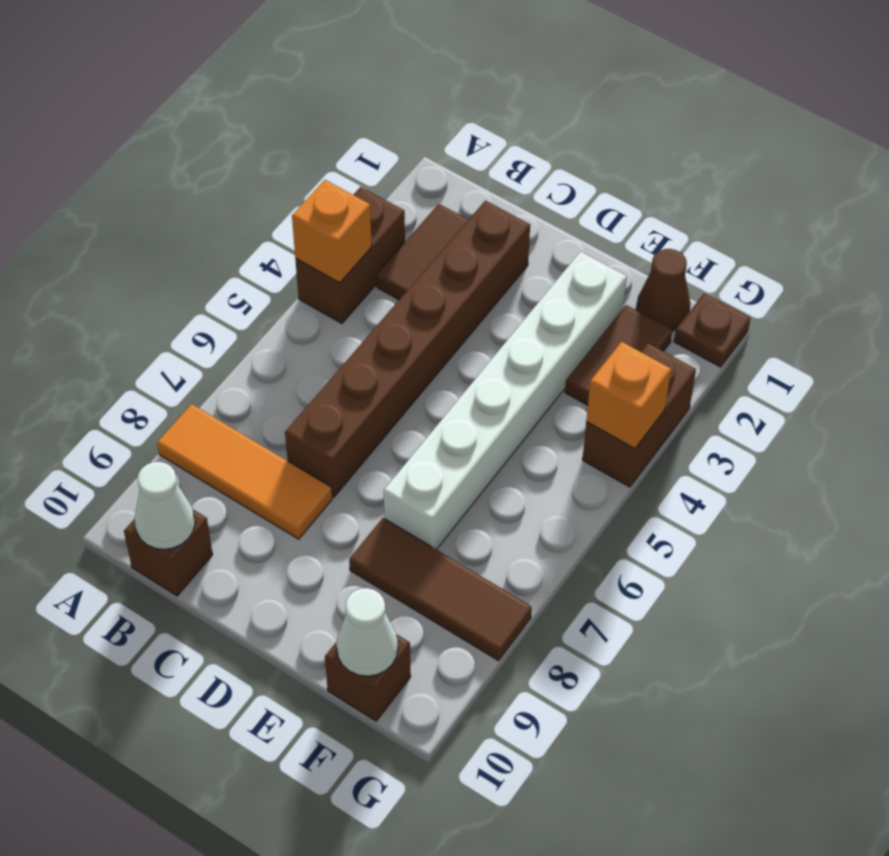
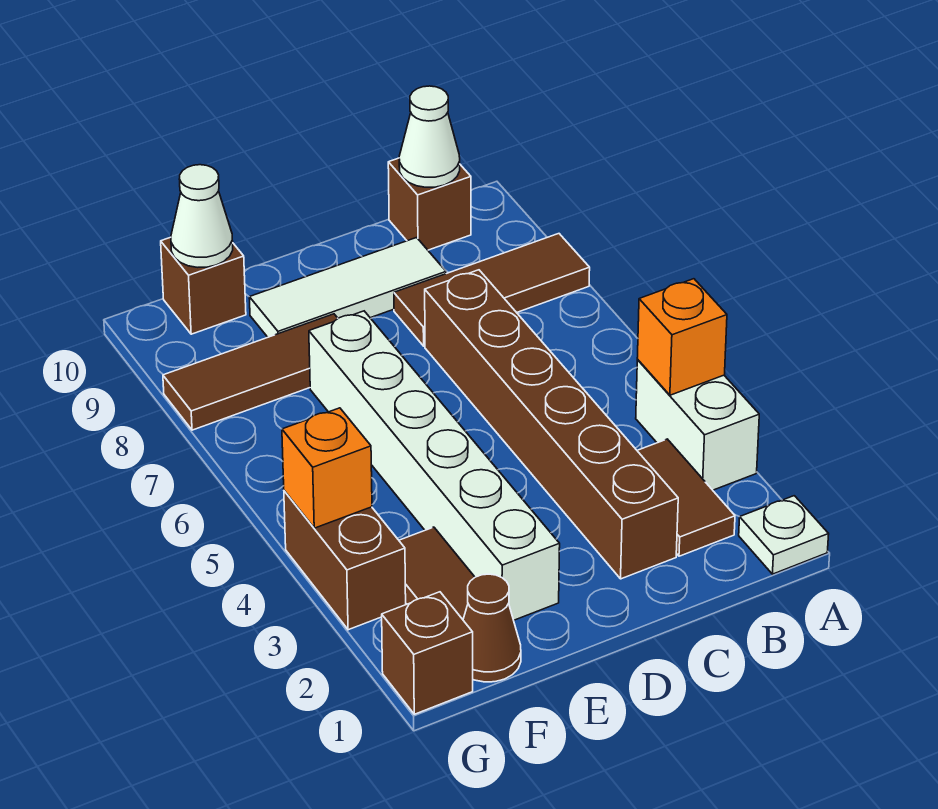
none -> white plate A1 level 1
brown brick A3:A4 level 1 -> white brick A3:A4 level 1
orange tile A8:C8 level 1 -> brown tile A8:C8 level 1
none -> white tile C9:E9 level 1
brown plate G1 level 1 -> brown brick G1 level 1

